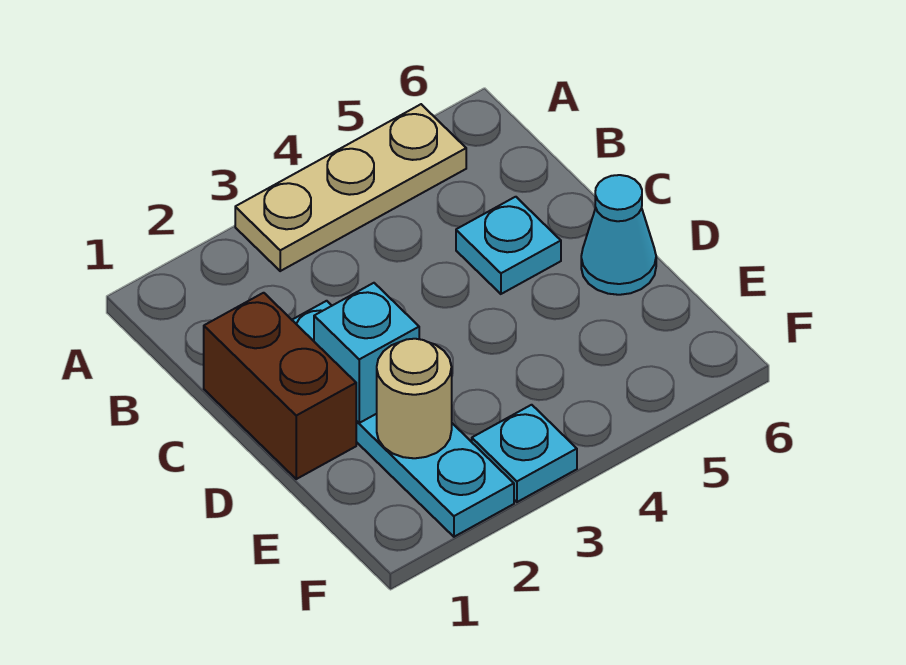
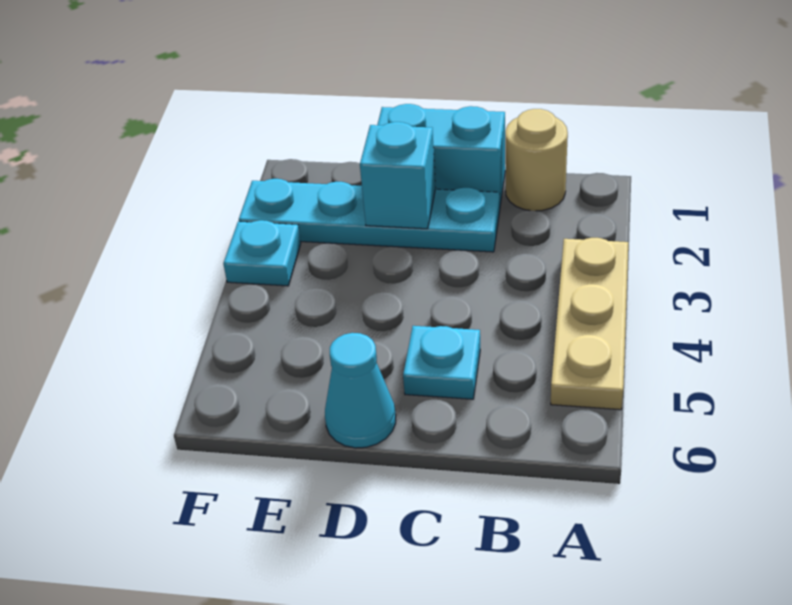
brown brick C1:D1 level 1 -> cyan brick C1:D1 level 1
tan round brick E2 level 2 -> tan round brick B1 level 1

